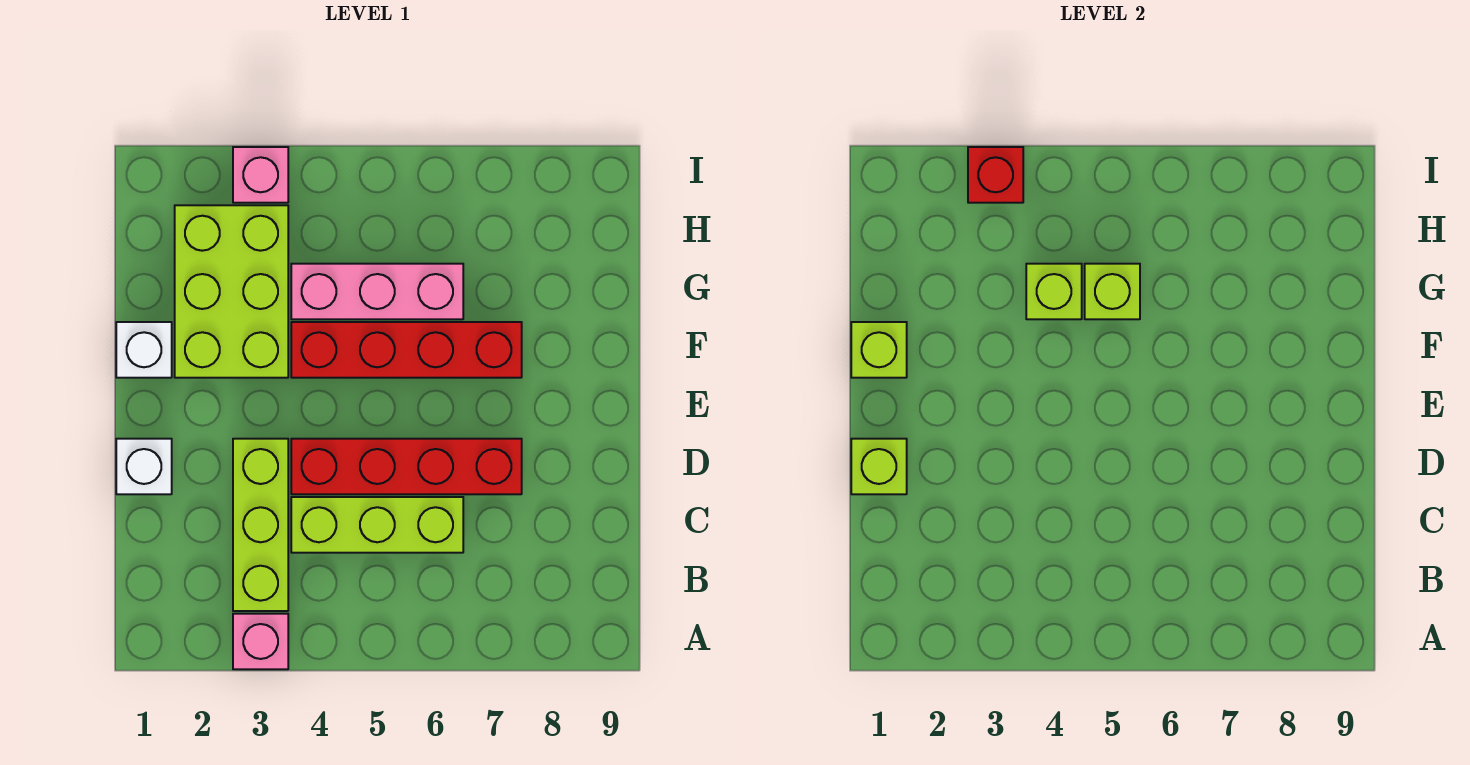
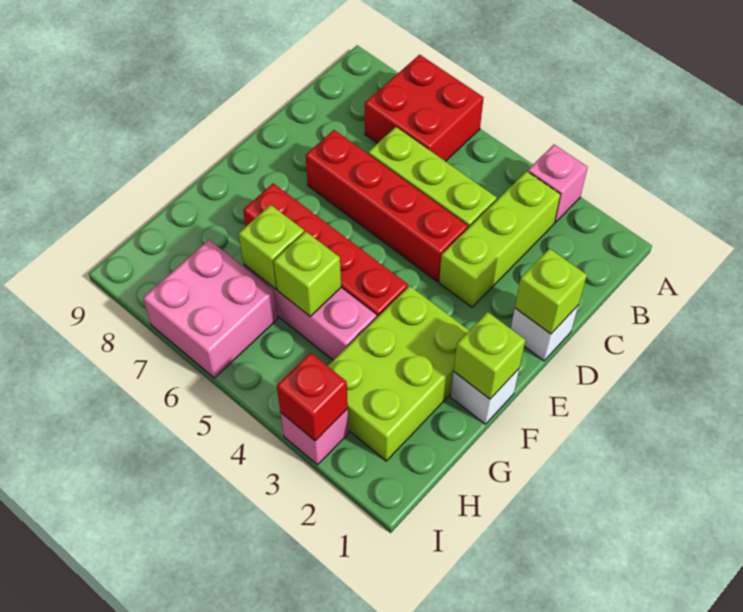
none -> red brick A6:B7 level 1
lime brick G4 level 2 -> lime brick G6 level 2
none -> pink brick H6:I7 level 1

